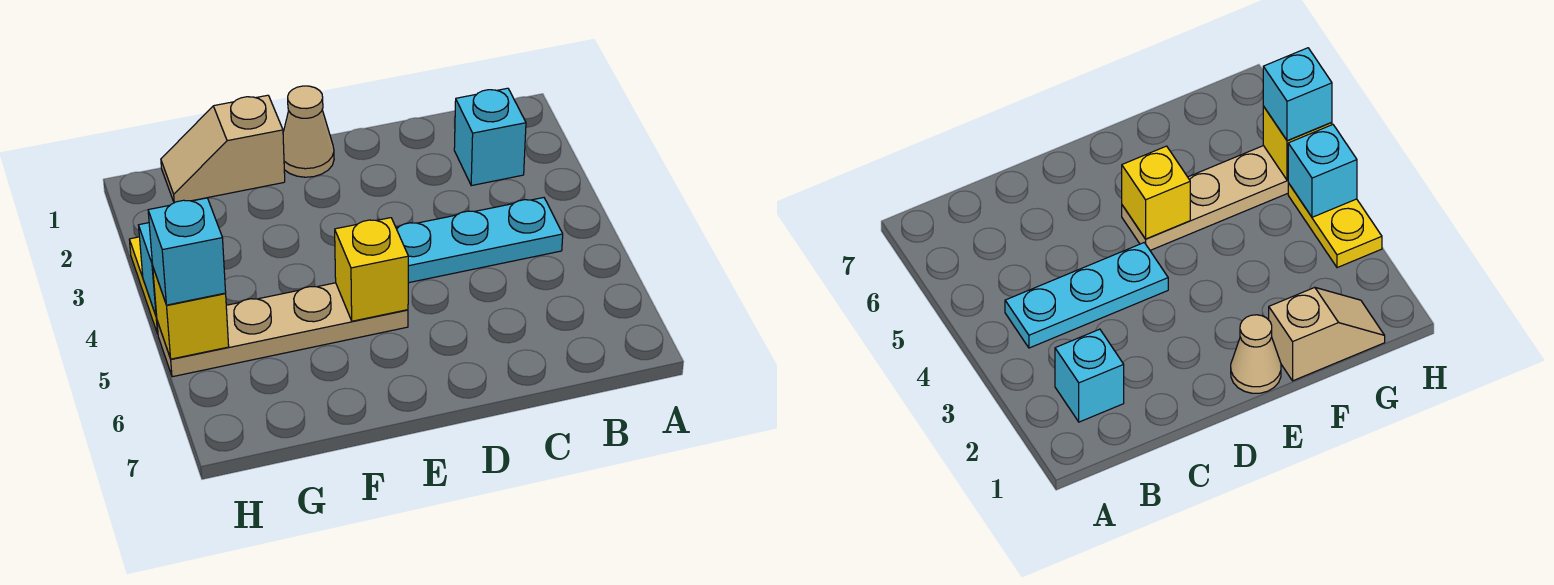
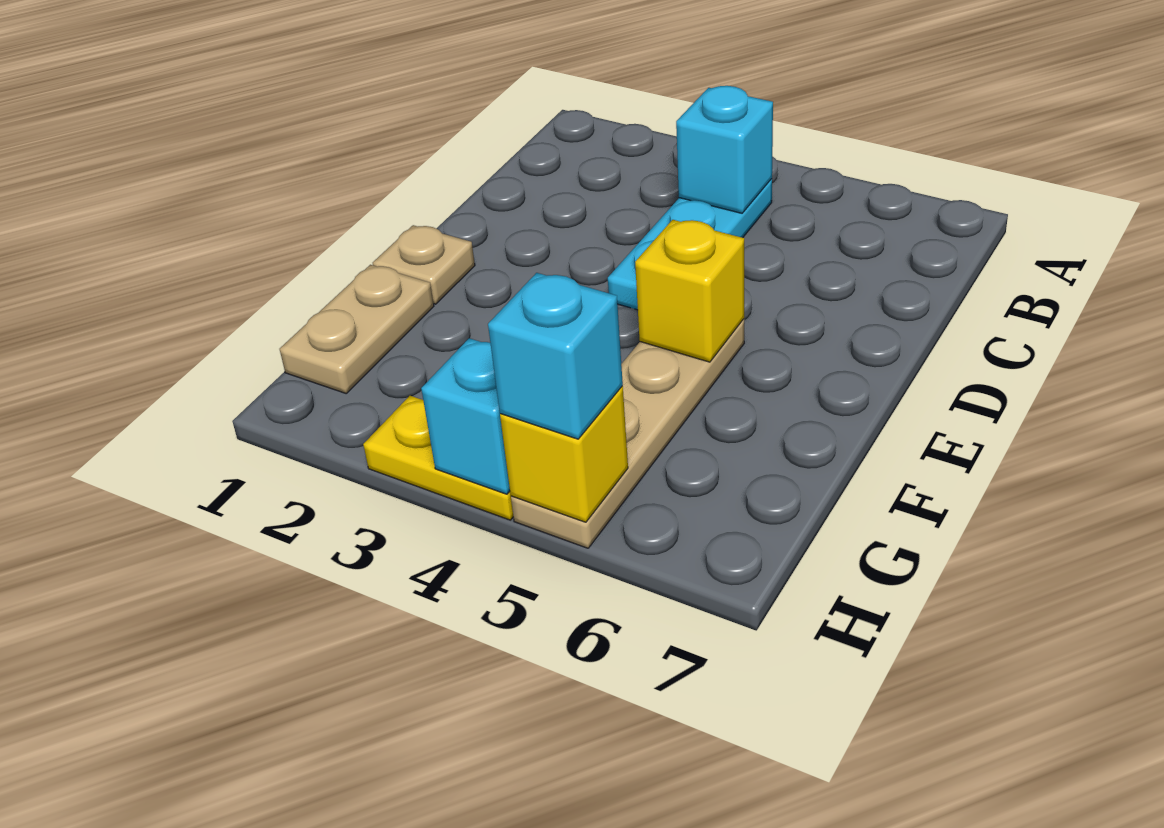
cyan brick B2 level 1 -> cyan brick B4 level 2
tan cone E1 level 1 -> tan plate E1 level 1
tan slope F1:G1 level 1 top F -> tan plate F1:G1 level 1

